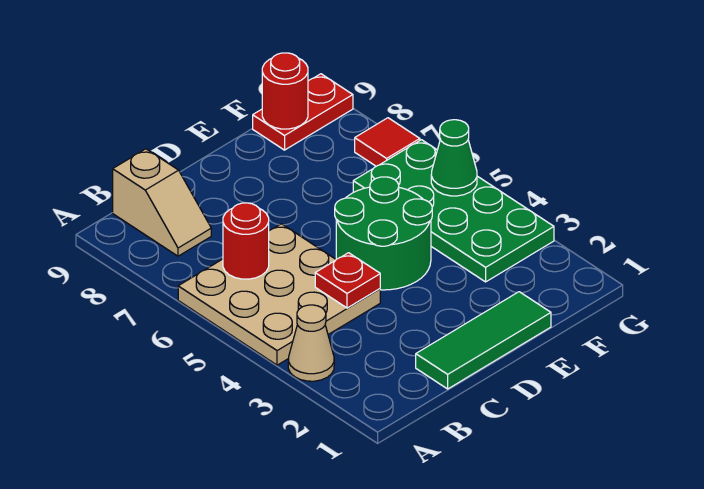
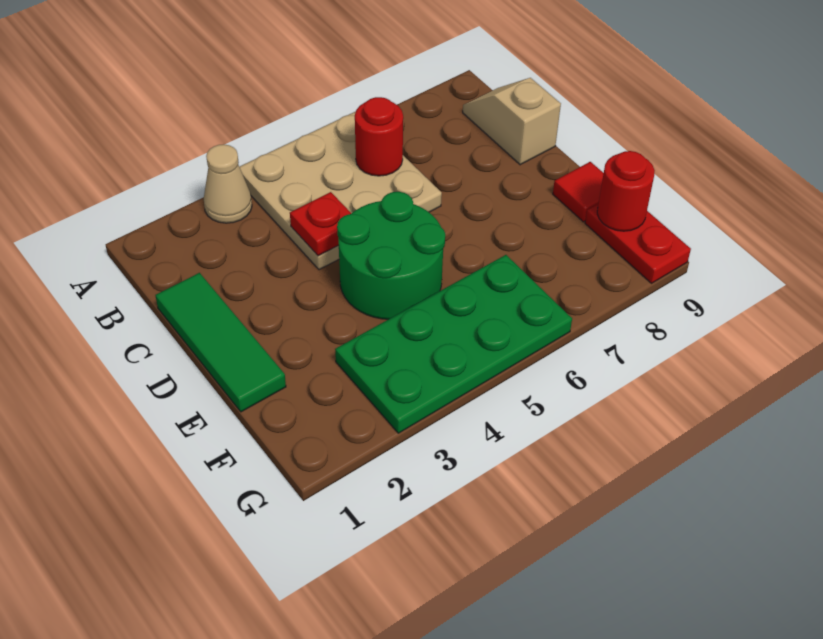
tan slope B8:B9 level 1 top 9 -> tan slope B9:C9 level 1 top C
green cone G5 level 2 -> none
red tile G7 level 1 -> red tile E9 level 1

